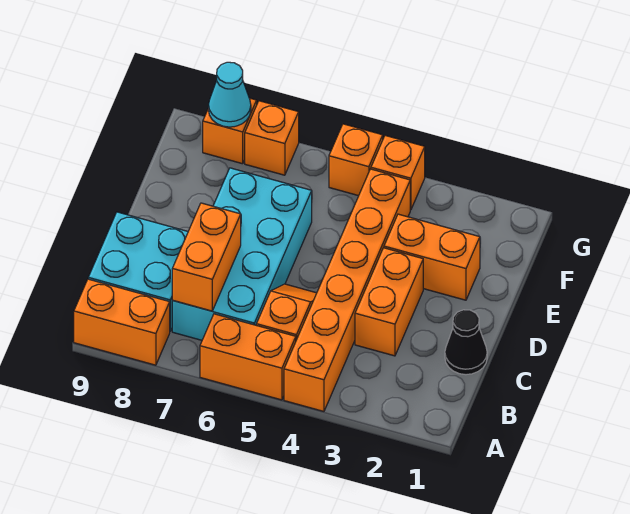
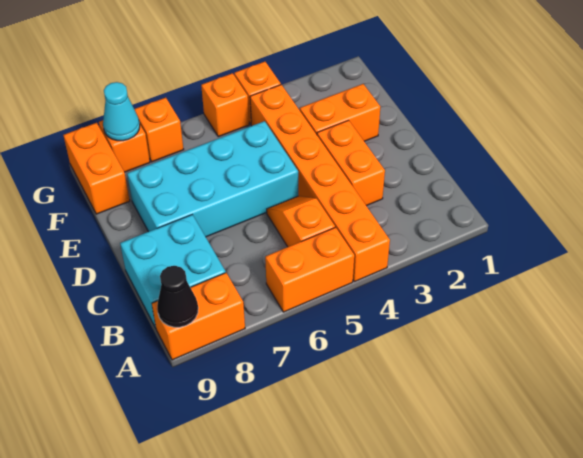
cyan brick B6:E7 level 1 -> cyan brick D5:E8 level 1
orange brick B7:C7 level 2 -> orange brick F9:G9 level 1
black cone C1 level 1 -> black cone A9 level 2

